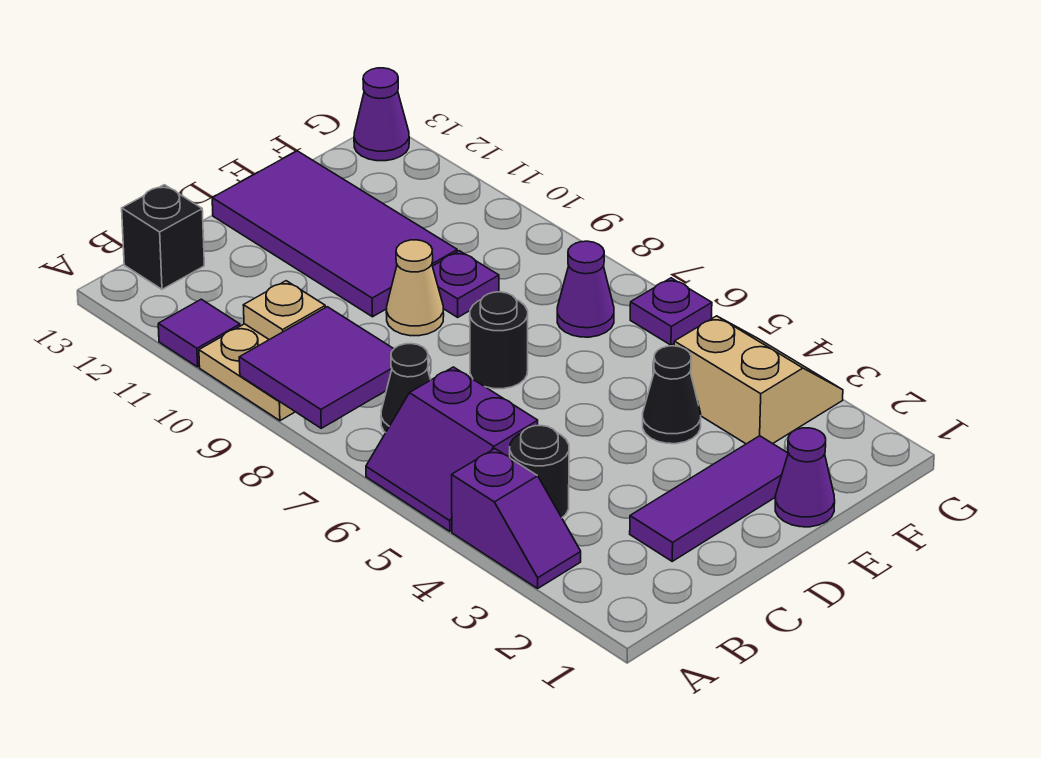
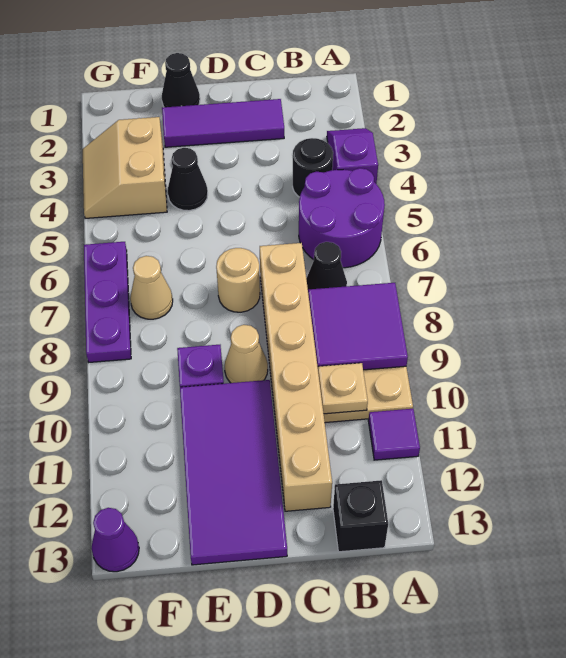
purple slope A5:B6 level 1 top B -> purple round brick A5:B6 level 1
none -> tan brick C7:C12 level 1
black round brick D7 level 1 -> tan round brick D7 level 1
purple cone E1 level 1 -> black cone E1 level 1
purple cone F7 level 1 -> tan cone F7 level 1
purple plate G6 level 1 -> purple plate G6:G8 level 1

